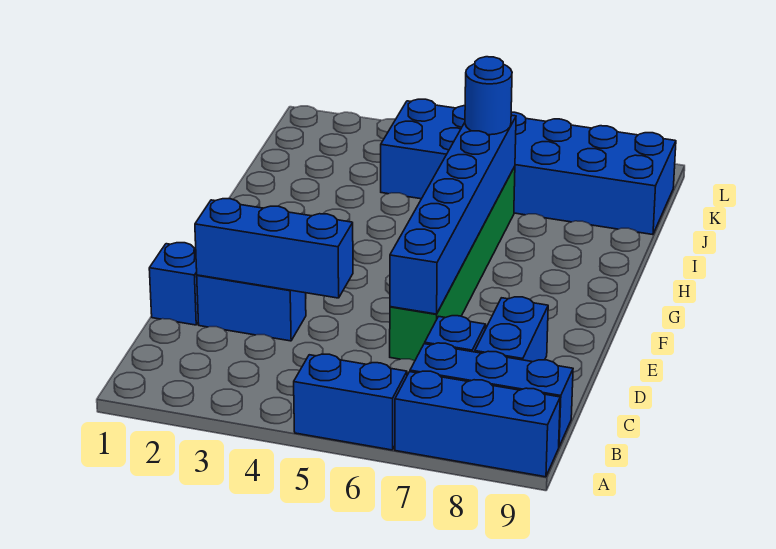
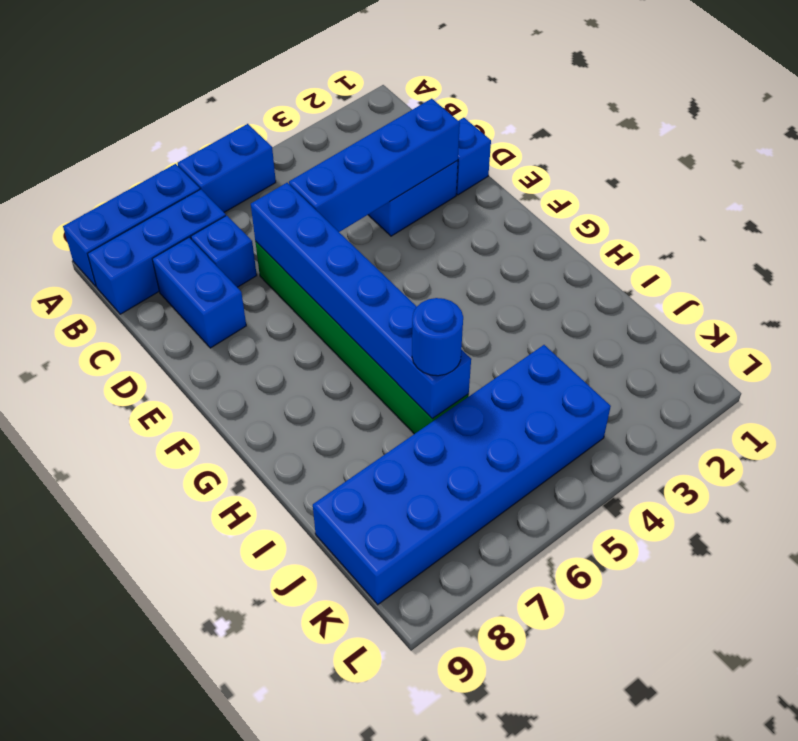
blue brick D2:D4 level 2 -> blue brick D2:D5 level 2

